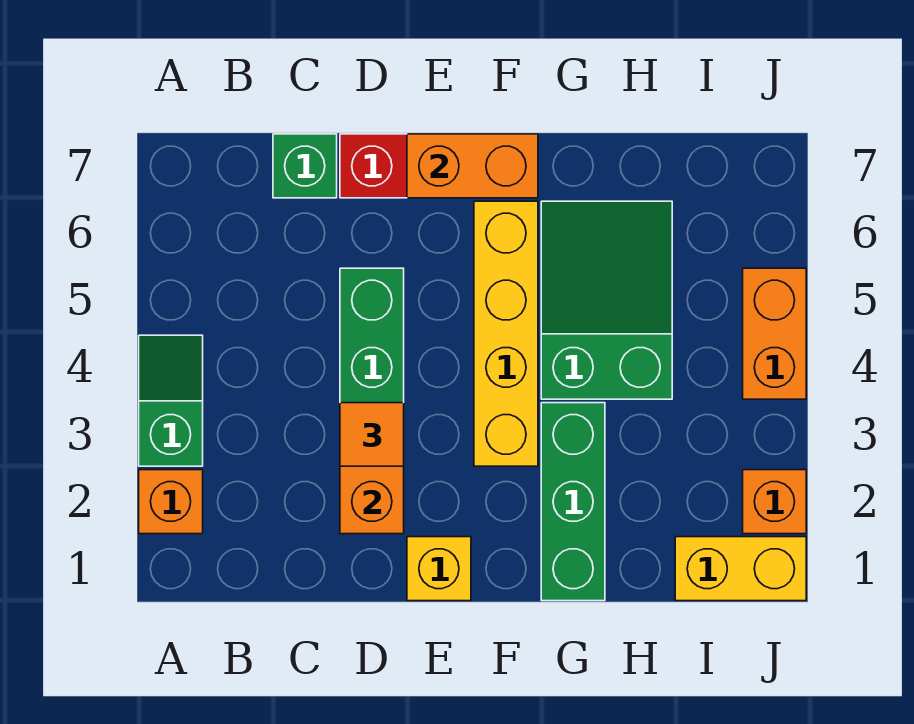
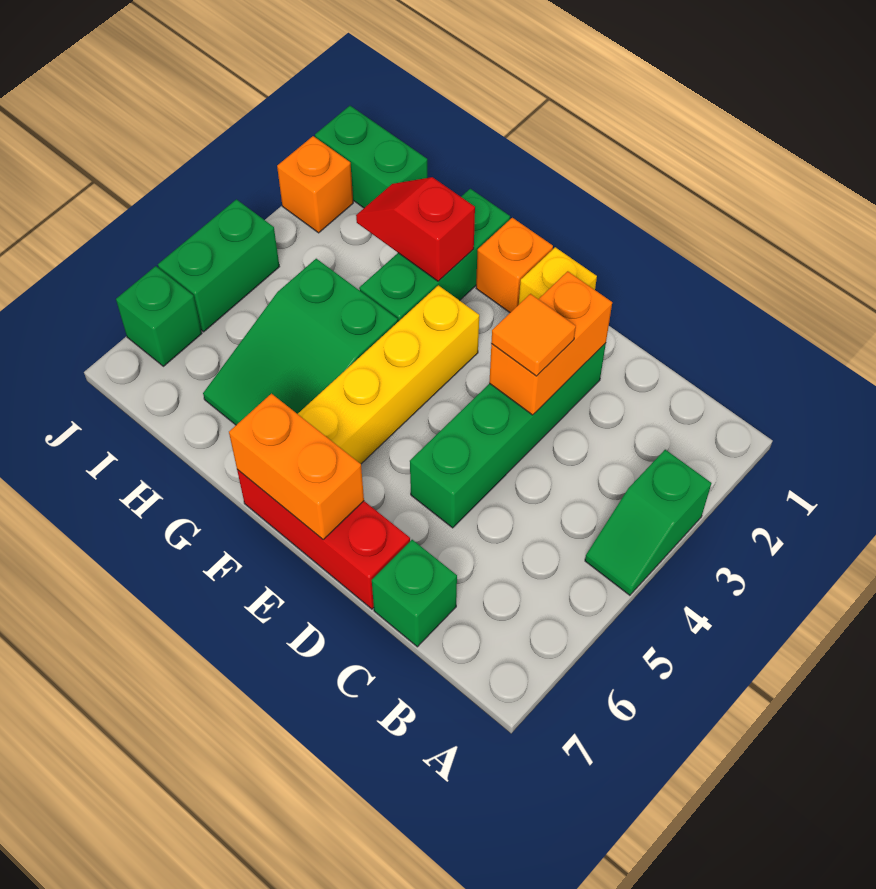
orange brick A2 level 1 -> orange brick F1 level 1
none -> red slope G2:H2 level 2 top G
yellow brick I1:J1 level 1 -> green brick I1:J1 level 1
orange brick J4:J5 level 1 -> green brick J4:J5 level 1
none -> green brick J6 level 1

